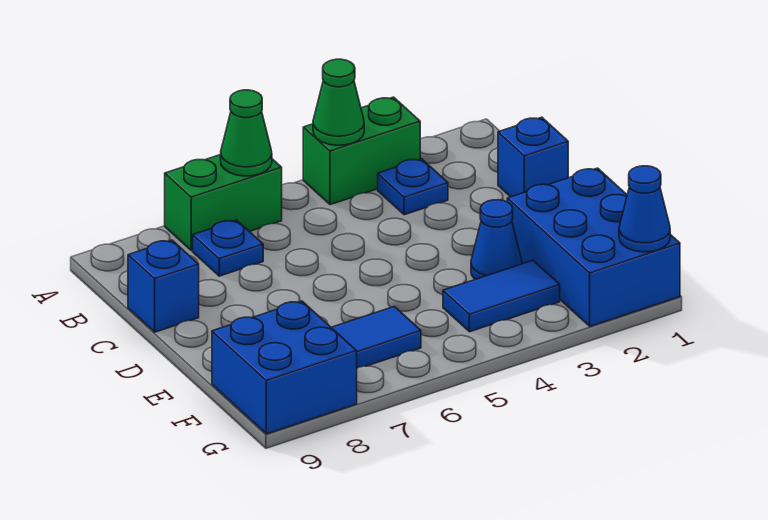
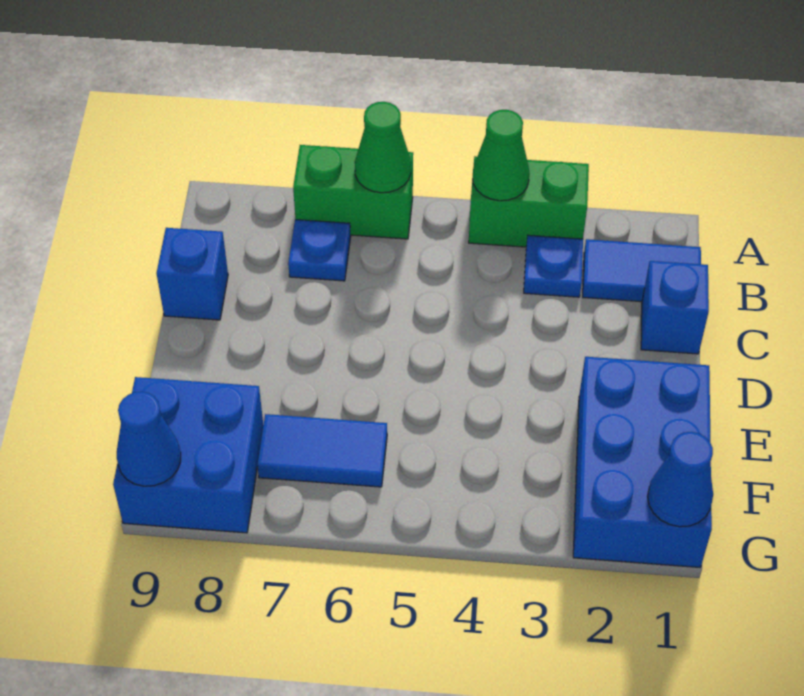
blue cone E3 level 1 -> blue cone G9 level 2
blue tile F3:F4 level 1 -> blue tile B1:B2 level 1

